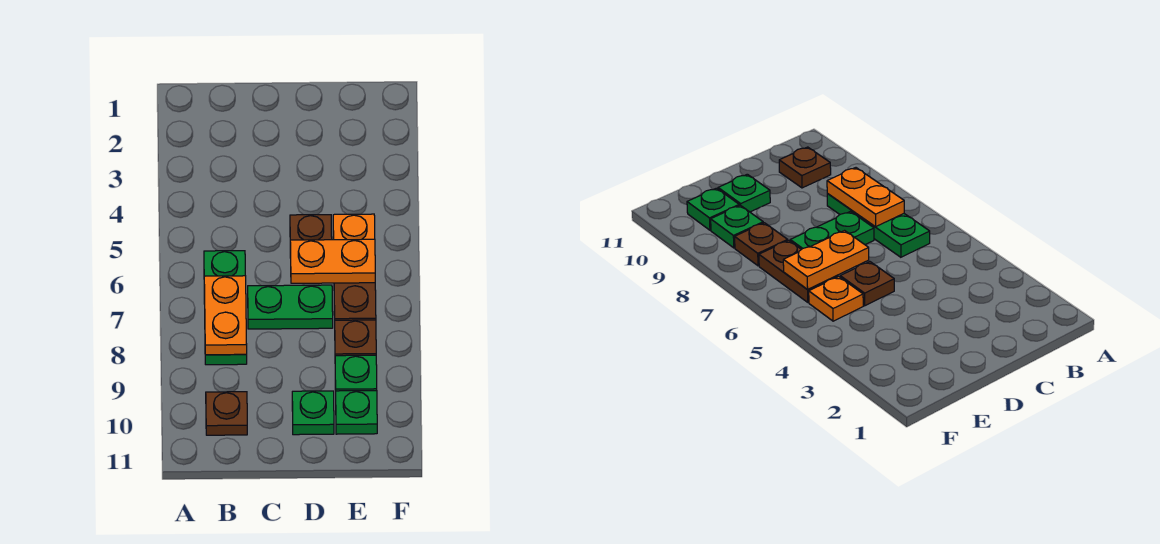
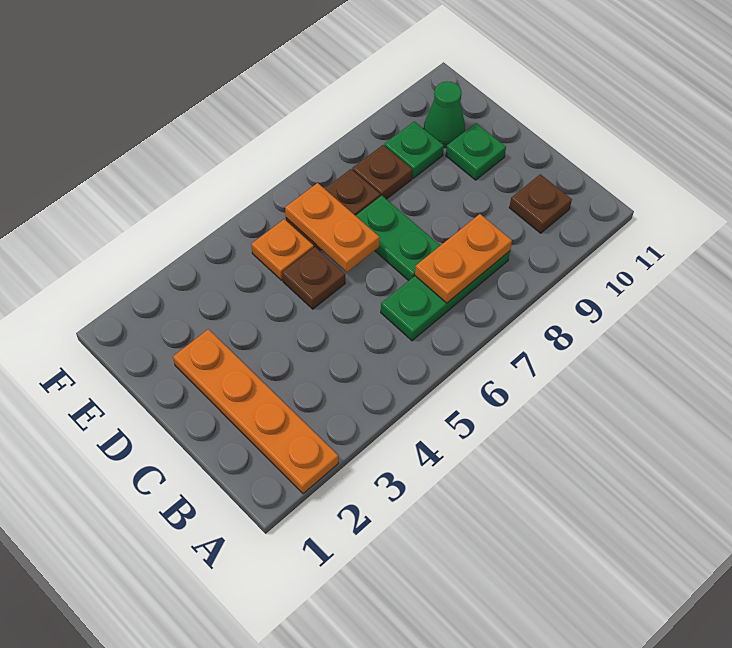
none -> orange plate A2:D2 level 1
green plate E10 level 1 -> green cone E10 level 1

